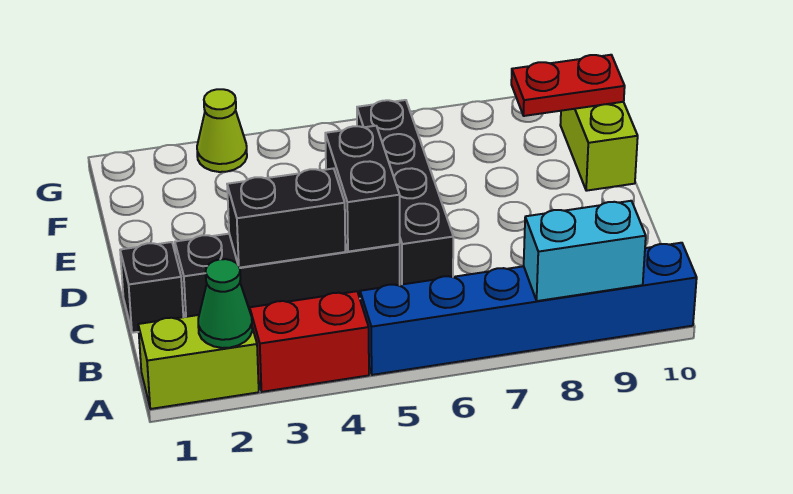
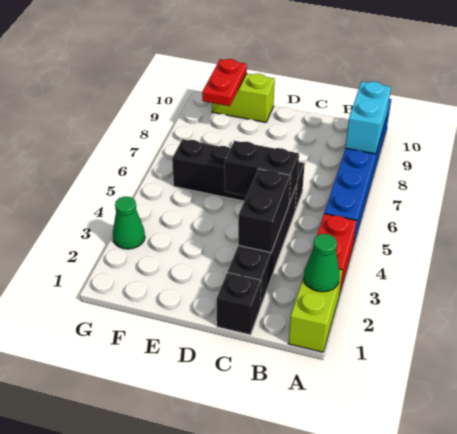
lime cone G3 level 1 -> green cone G3 level 1

